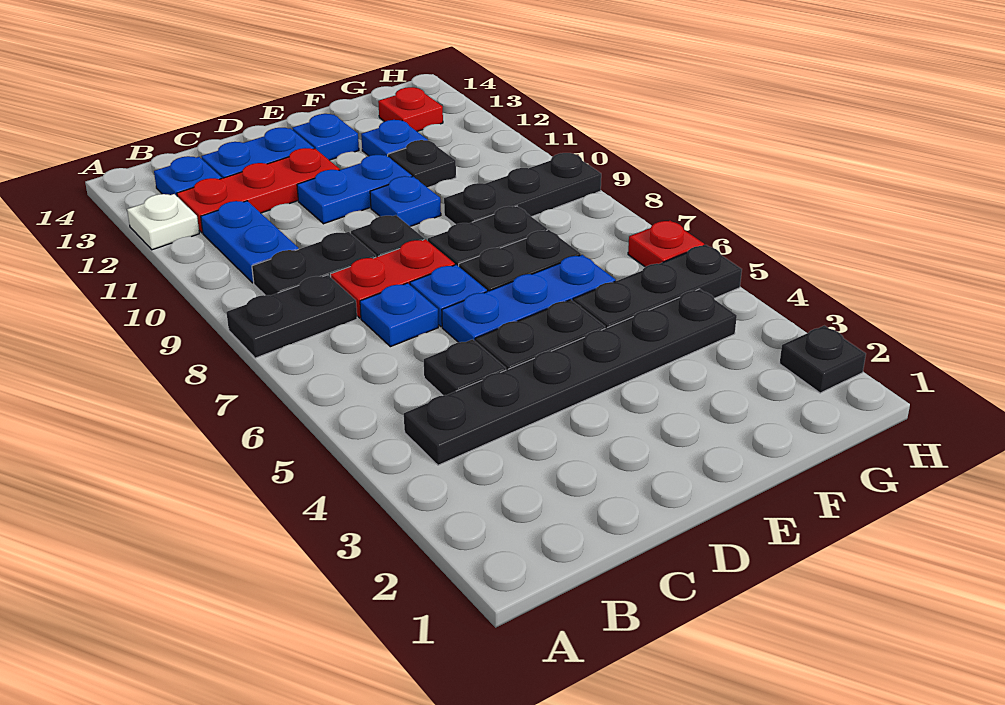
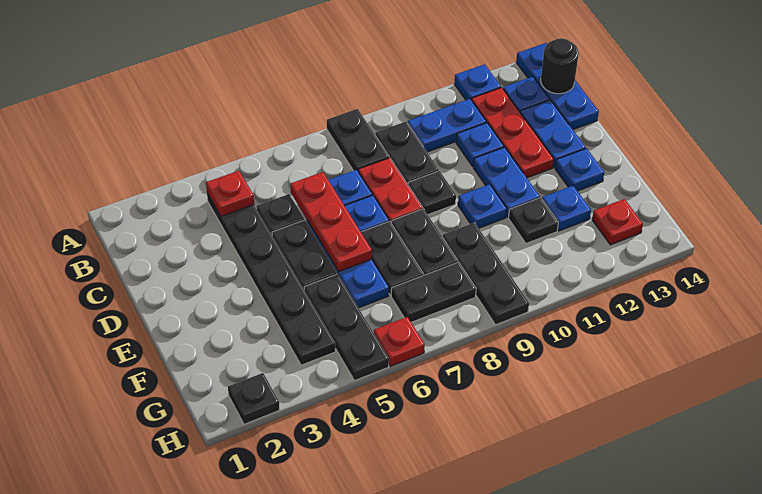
white plate A12 level 1 -> blue plate A12 level 1
none -> blue plate A14:C14 level 1
none -> red plate B4 level 2
none -> black round brick B14 level 2
none -> red plate C6:E6 level 2
none -> blue plate C11 level 1
none -> black plate G7:G8 level 1

